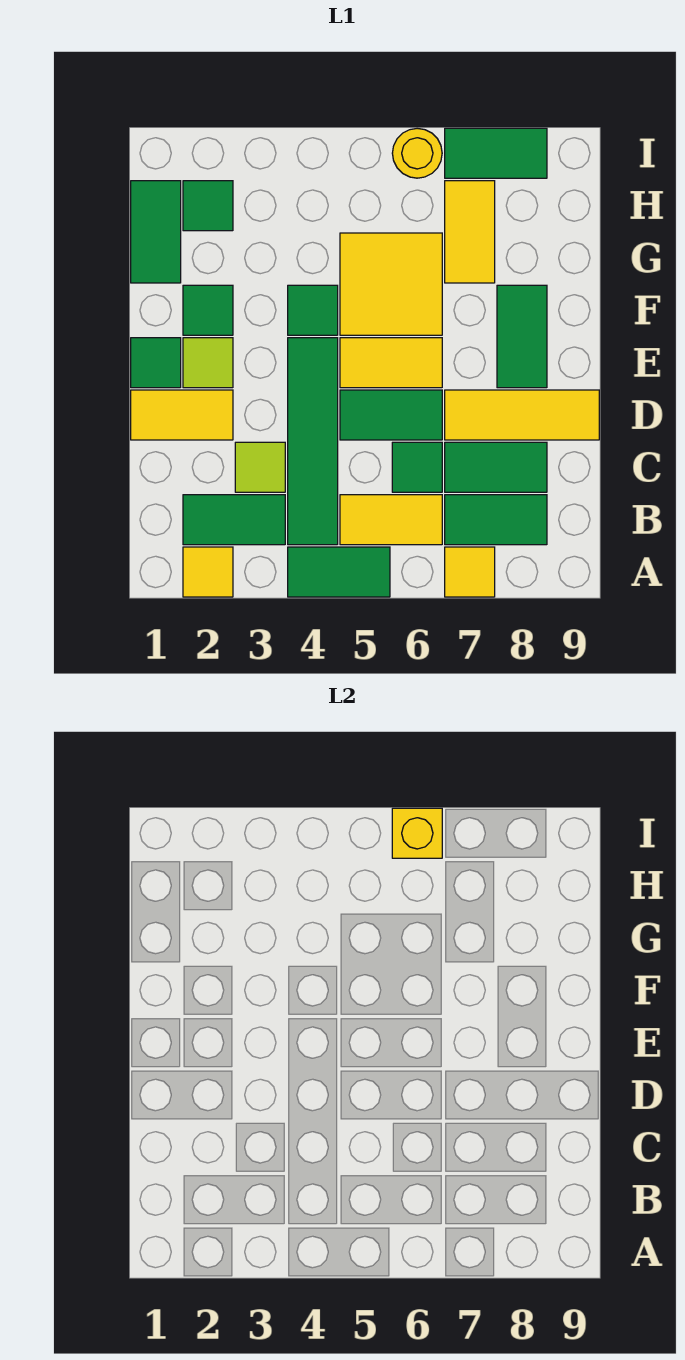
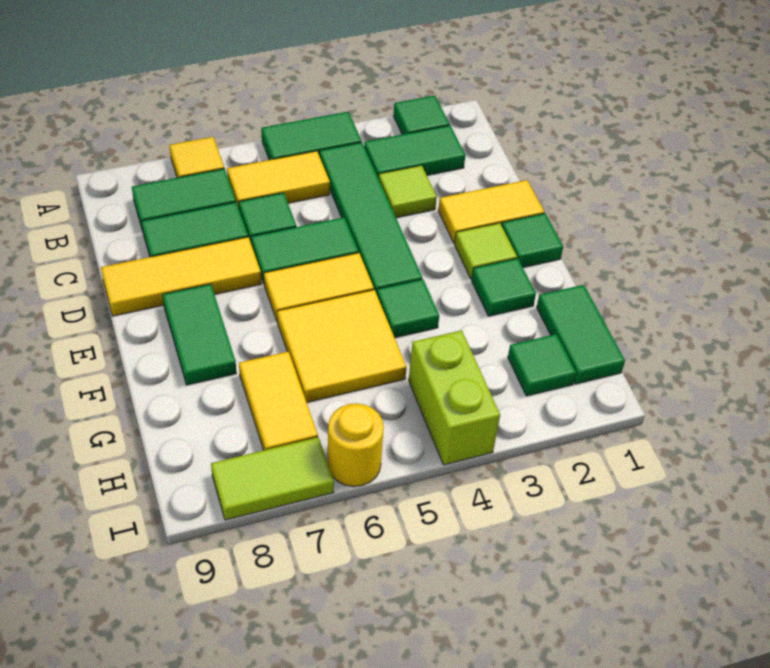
yellow tile A2 level 1 -> green tile A2 level 1
none -> lime brick H4:I4 level 1
yellow brick I6 level 2 -> none
green tile I7:I8 level 1 -> lime tile I7:I8 level 1

